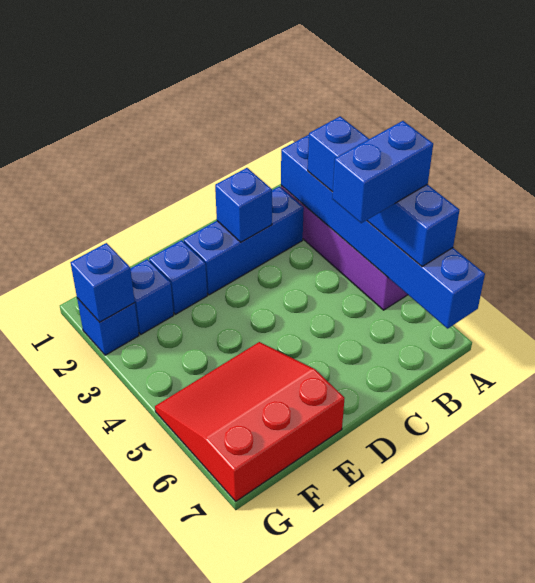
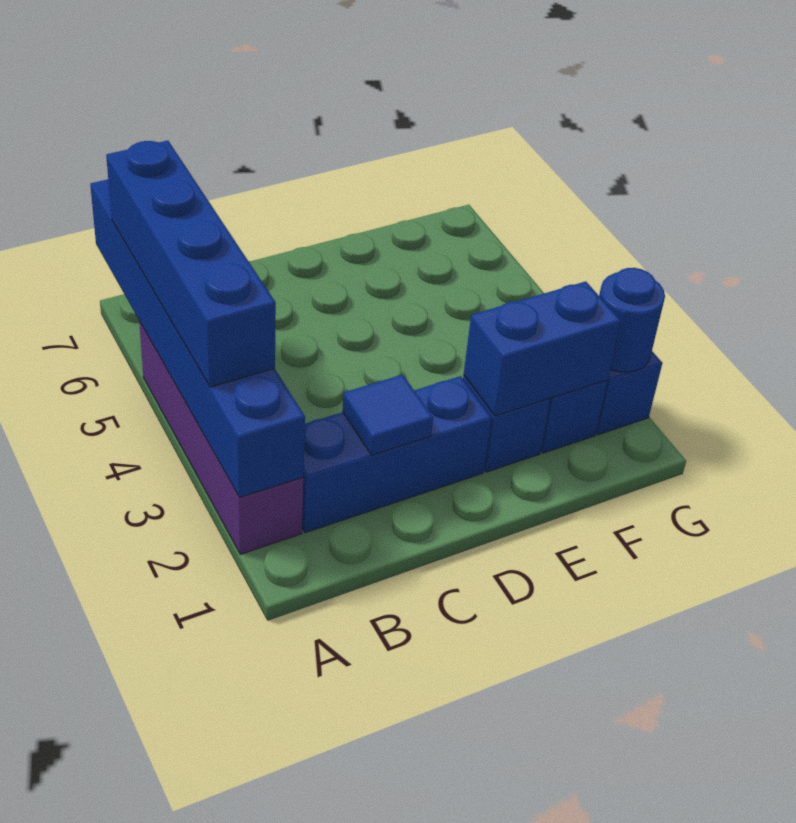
blue brick A5:B5 level 4 -> blue brick E2:F2 level 2
blue brick C2 level 2 -> blue tile C2 level 2
red slope E5:G7 level 1 top 7 -> none
blue brick G2 level 2 -> blue round brick G2 level 2

